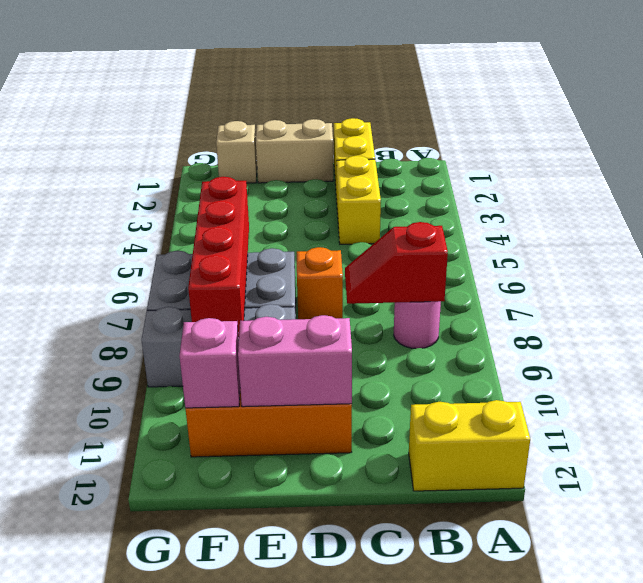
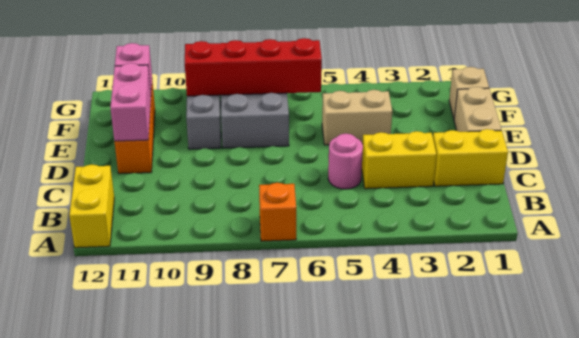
pink round brick B8 level 1 -> pink round brick C5 level 1
red slope B8:C8 level 2 top B -> none
orange brick D7 level 1 -> orange brick A7 level 1
none -> tan brick E4:E5 level 1

